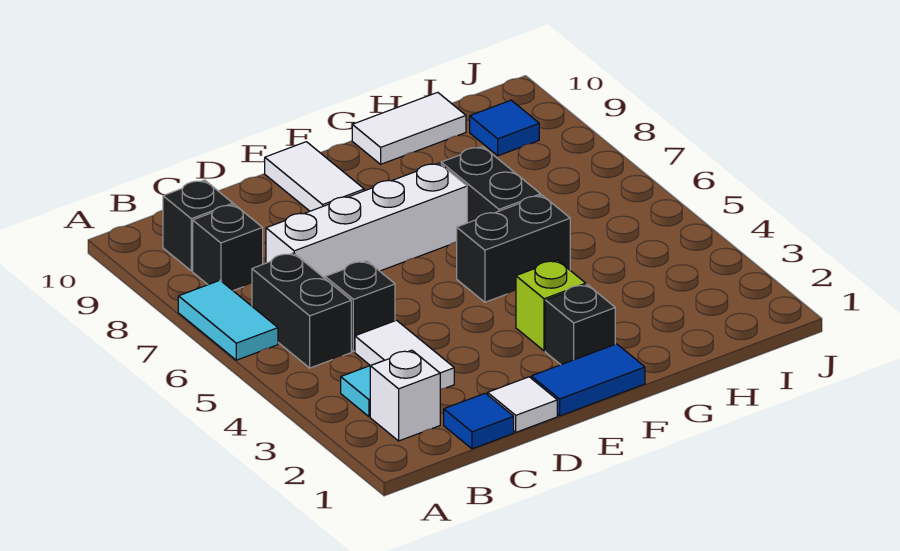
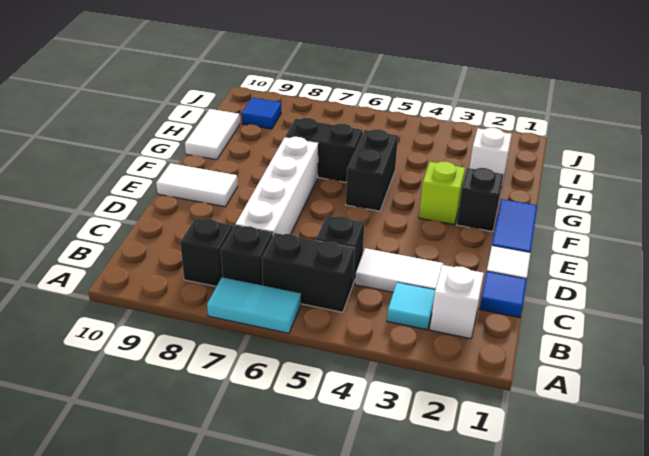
black brick B9 level 1 -> black brick B7 level 1
none -> white brick H2 level 1

